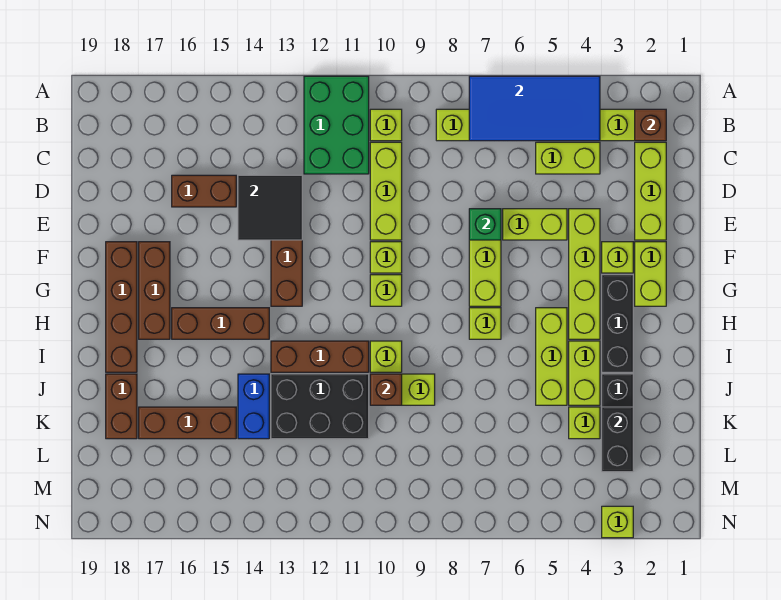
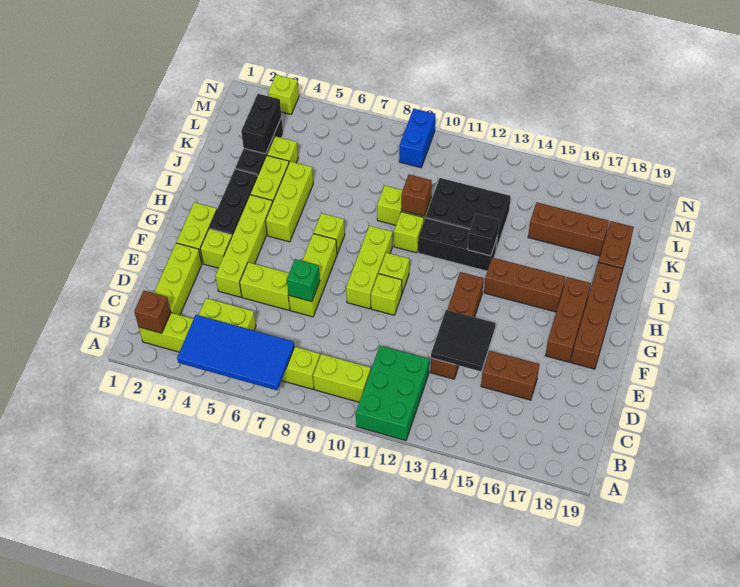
lime brick B10 level 1 -> lime brick B9:B10 level 1
lime brick C10:E10 level 1 -> lime brick F9:H9 level 1
brown brick I11:I13 level 1 -> black brick I11:I13 level 1
none -> black brick I13 level 2
blue brick J14:K14 level 1 -> blue brick M9:N9 level 1

